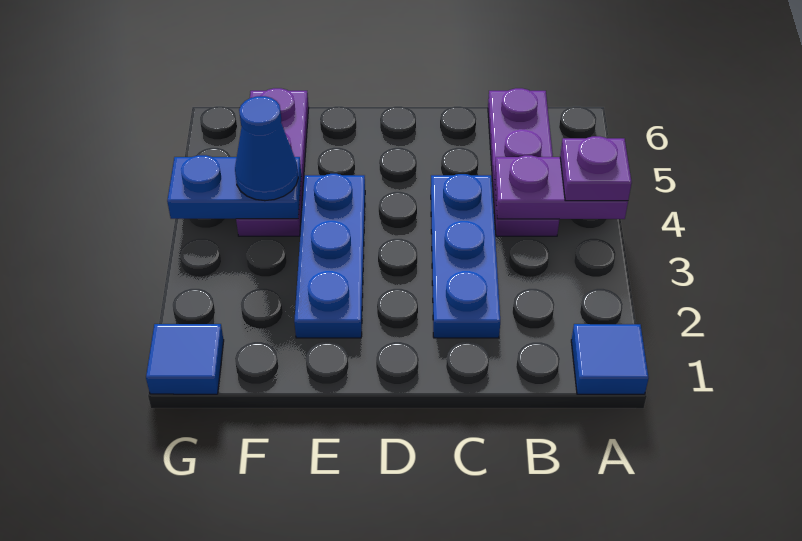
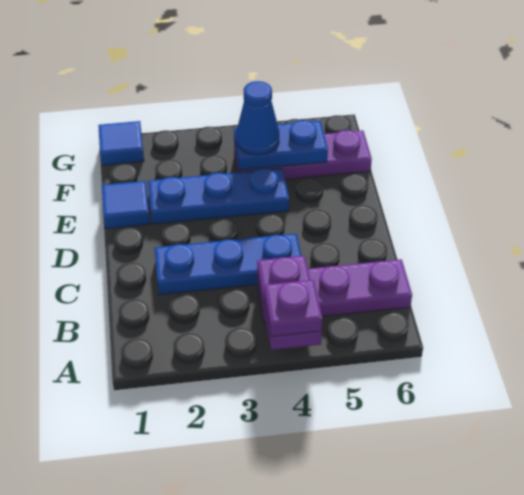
blue tile A1 level 1 -> blue tile E1 level 1
blue plate F4:G4 level 2 -> blue plate F4:F5 level 2

